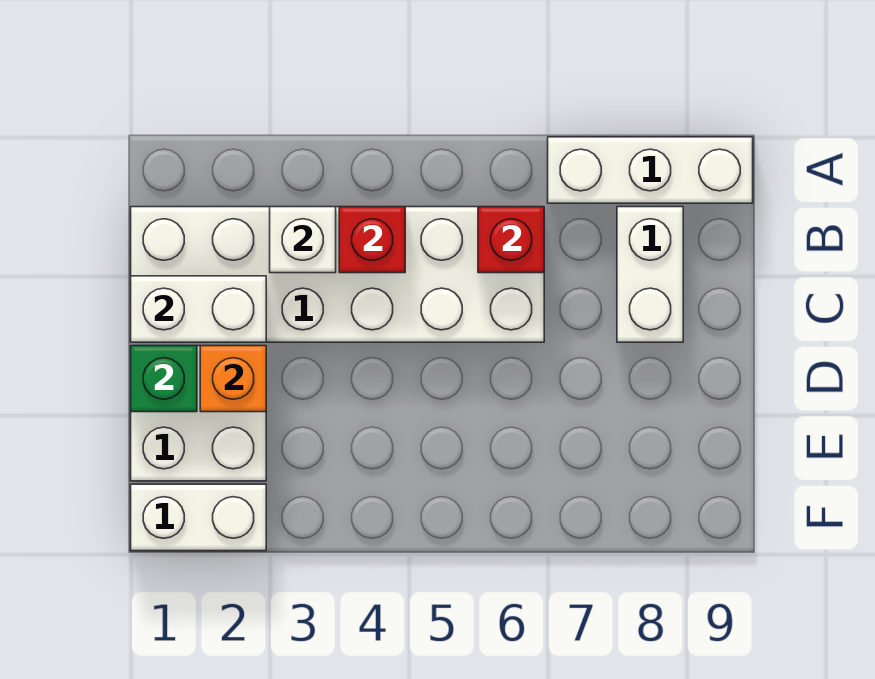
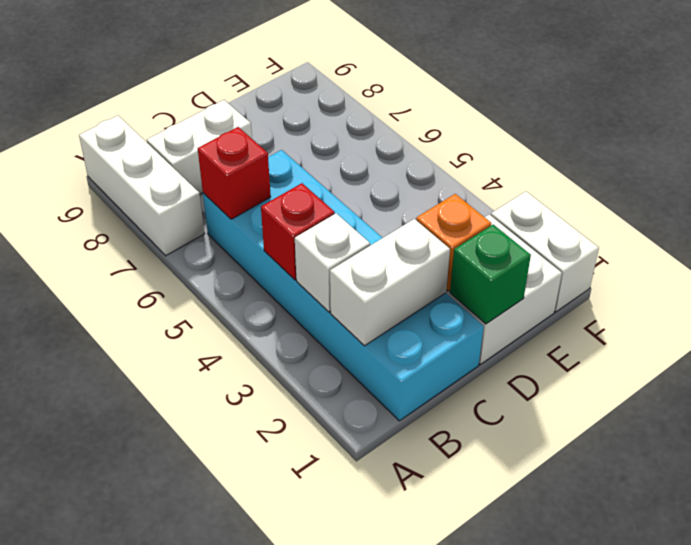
white brick B1:C6 level 1 -> cyan brick B1:C6 level 1
white brick C1:C2 level 2 -> white brick B2:C2 level 2

